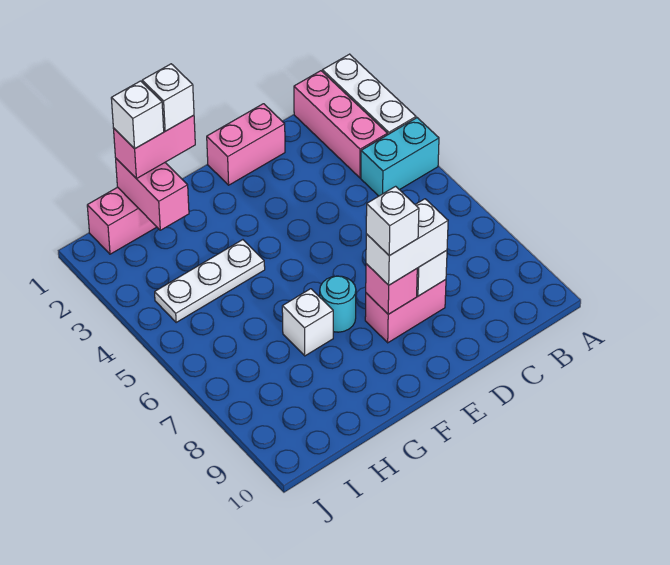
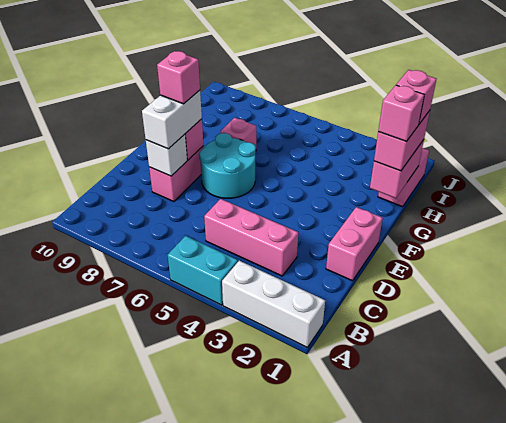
cyan brick A4:B4 level 1 -> cyan brick A4:A5 level 1
pink brick B1:B3 level 1 -> pink brick C3:C5 level 1
white brick E8 level 4 -> pink brick E8 level 4
cyan round brick F7 level 1 -> cyan round brick E6:F7 level 1
white brick G1 level 4 -> pink brick G1 level 4
white plate G4:I4 level 1 -> none
white brick G7 level 1 -> pink brick G7 level 1
pink brick H1:H2 level 2 -> pink brick G1:H1 level 2
white brick H1 level 4 -> pink brick H1 level 4

